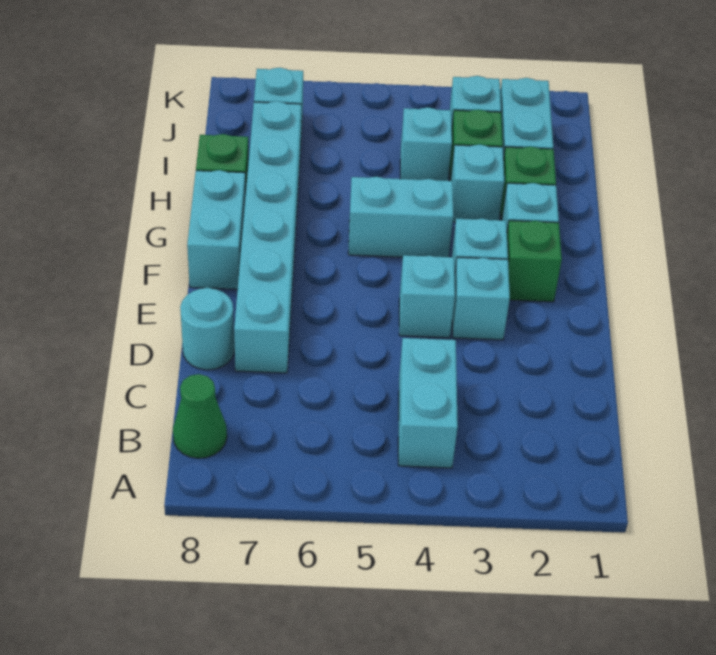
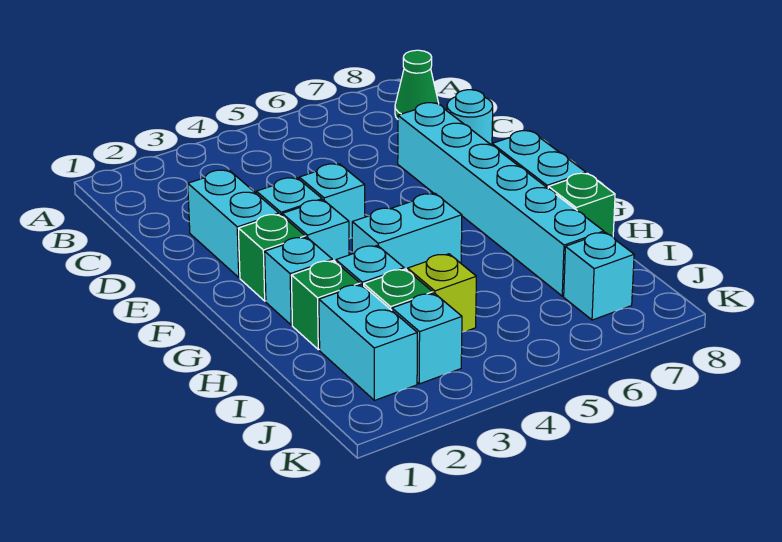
cyan brick B4:C4 level 1 -> cyan brick D2:E2 level 1
cyan brick I4 level 1 -> lime brick I4 level 1

